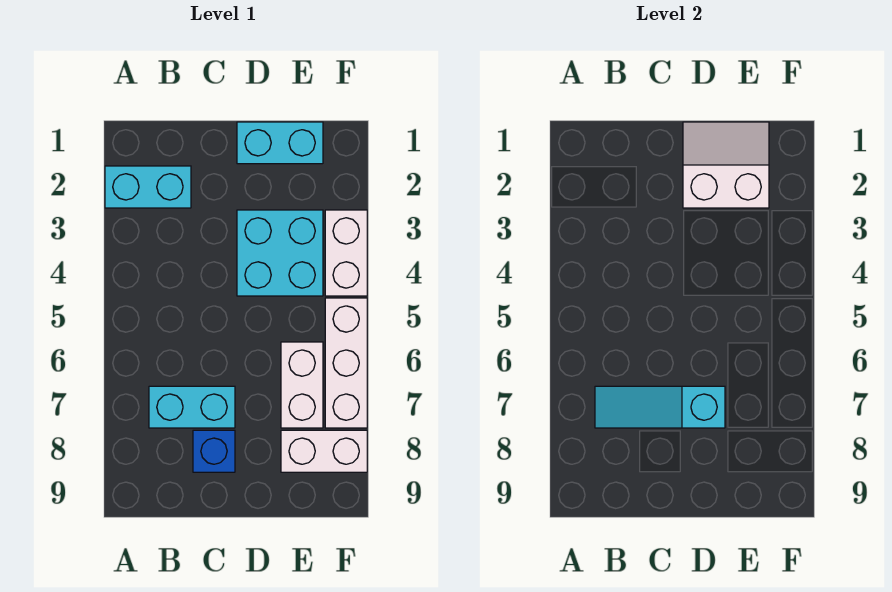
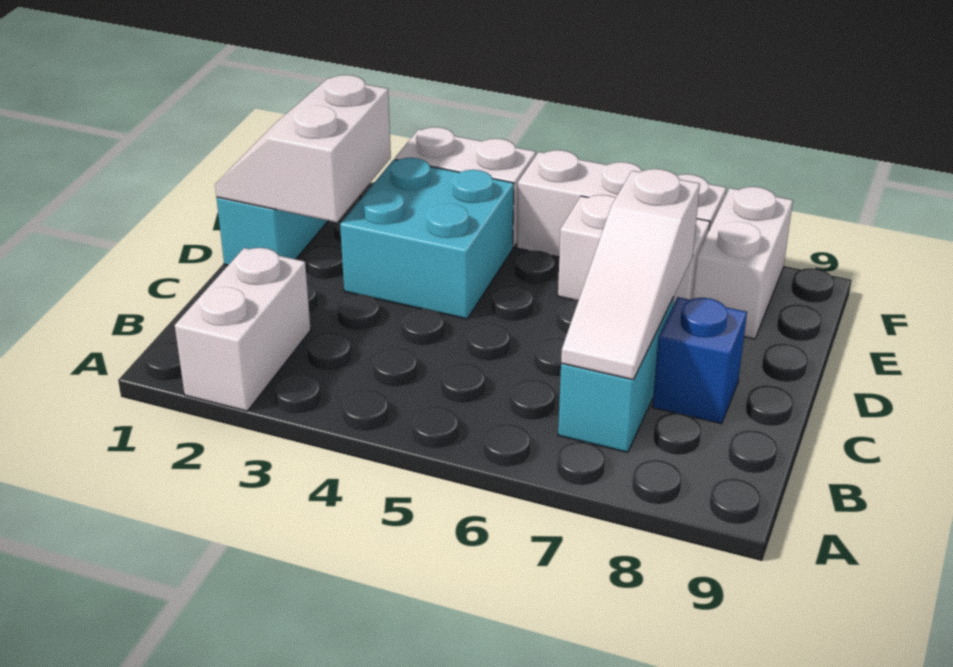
cyan brick A2:B2 level 1 -> white brick A2:B2 level 1
cyan slope B7:D7 level 2 top D -> white slope B7:D7 level 2 top D

